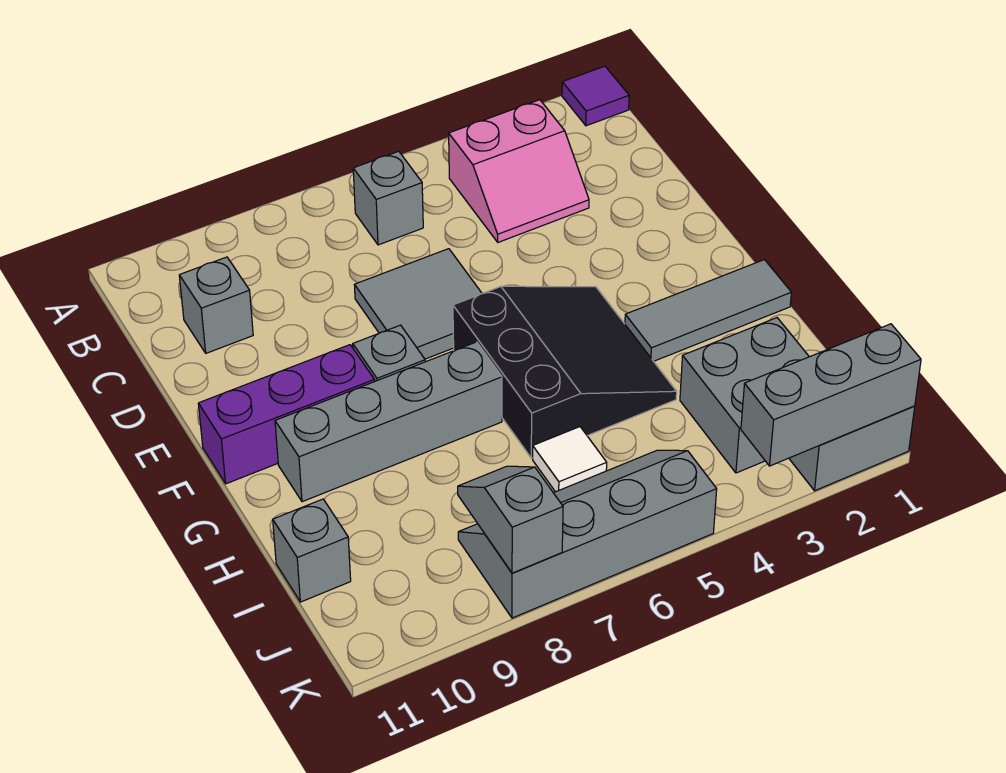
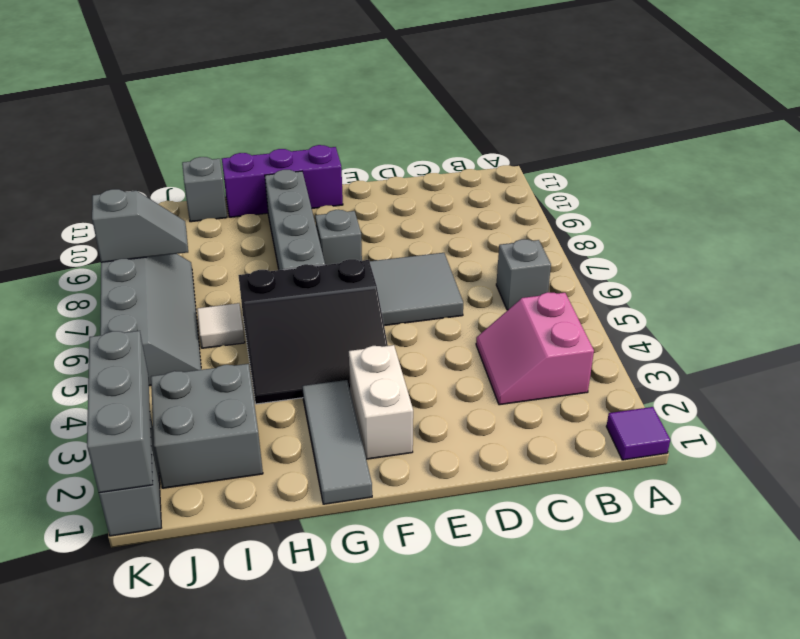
grey brick C10 level 1 -> none
none -> white brick F2:F3 level 1
purple brick F9:F11 level 1 -> purple brick F11:H11 level 1

